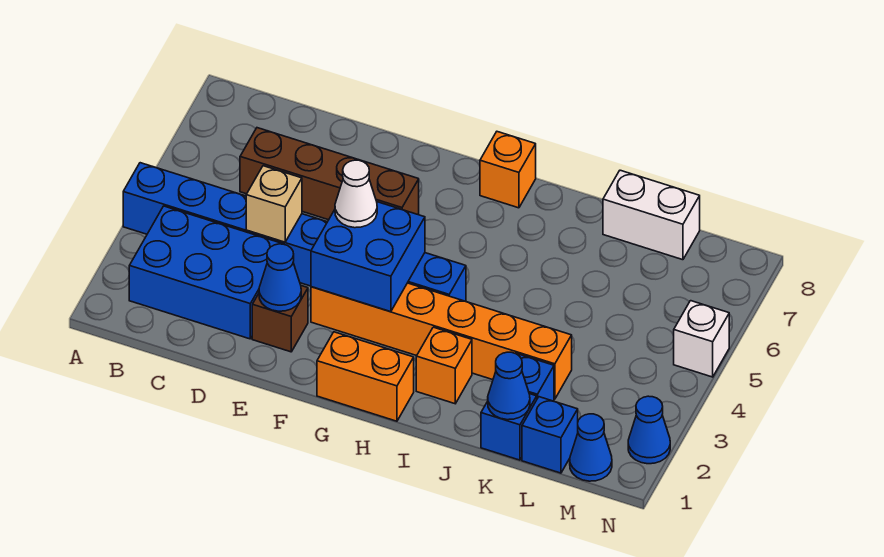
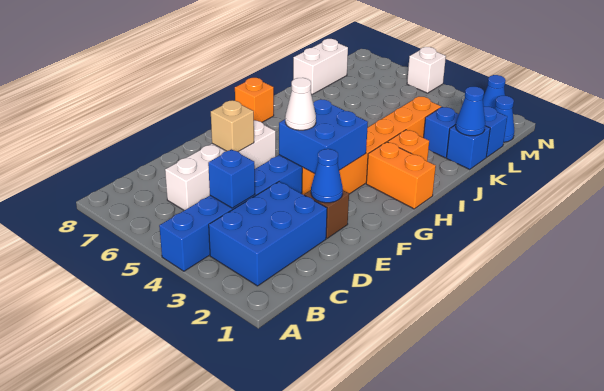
none -> blue brick C4 level 2
brown brick C6:F6 level 1 -> white brick C6:F6 level 1
tan brick D4 level 2 -> tan brick E6 level 2
orange brick G1:H1 level 1 -> orange brick H1:H2 level 1

